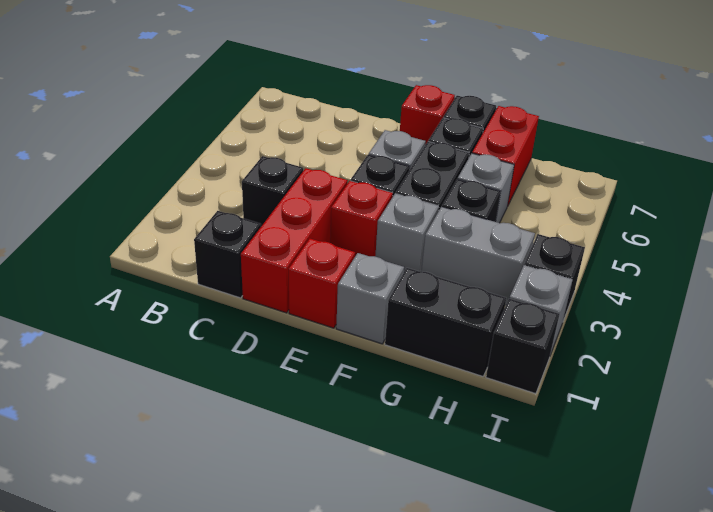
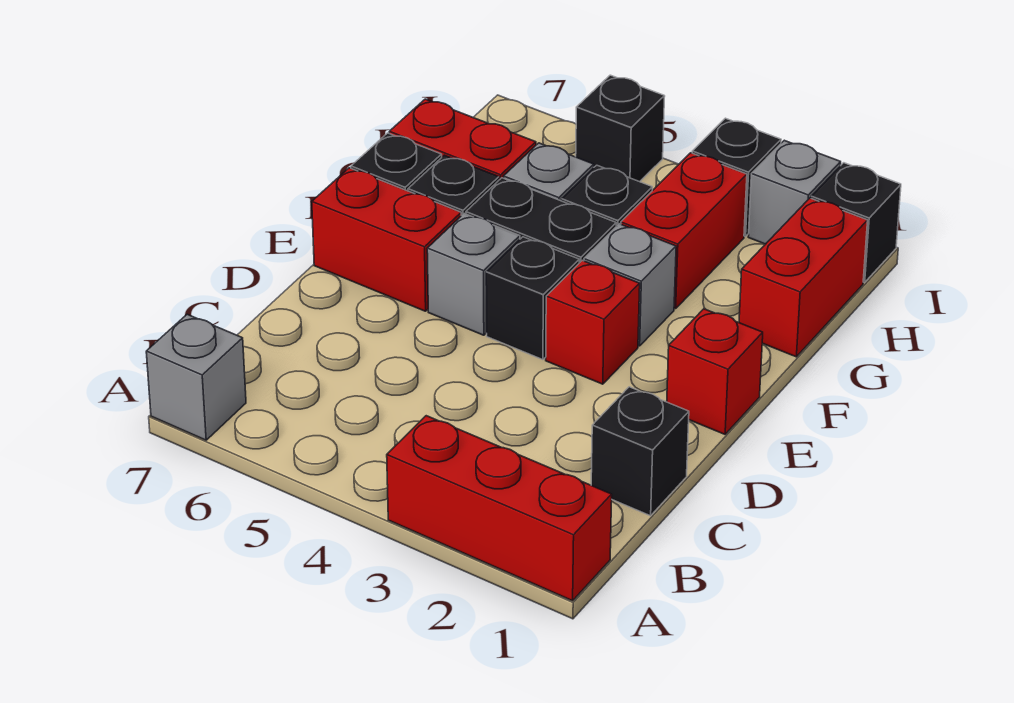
black brick C3 level 1 -> black brick I5 level 1
red brick D1:D3 level 1 -> red brick A1:A3 level 1
red brick E7 level 1 -> red brick E6:E7 level 1
grey brick F1 level 1 -> grey brick A7 level 1
black brick G1:H1 level 1 -> red brick G1:H1 level 1
grey brick G3:H3 level 1 -> red brick G3:H3 level 1

